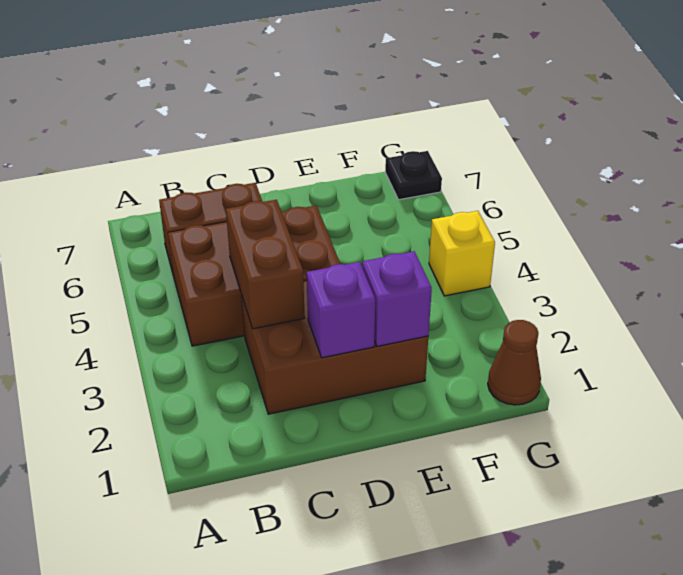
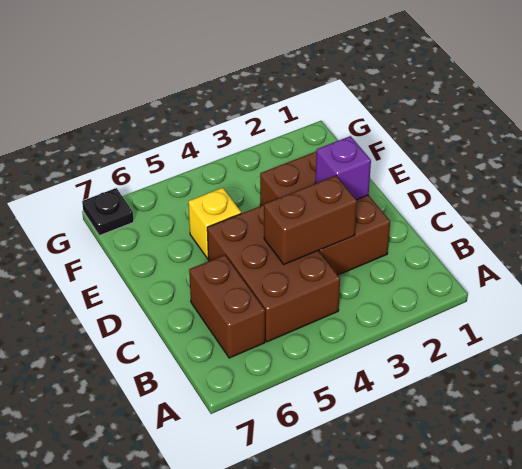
purple brick E2 level 2 -> none
brown cone G1 level 1 -> none
yellow brick G4 level 1 -> yellow brick E5 level 1

